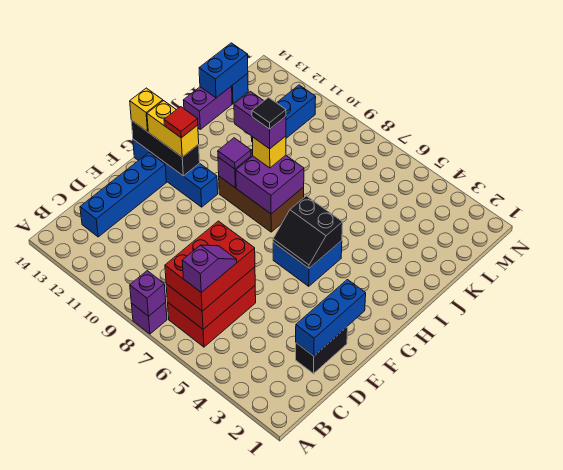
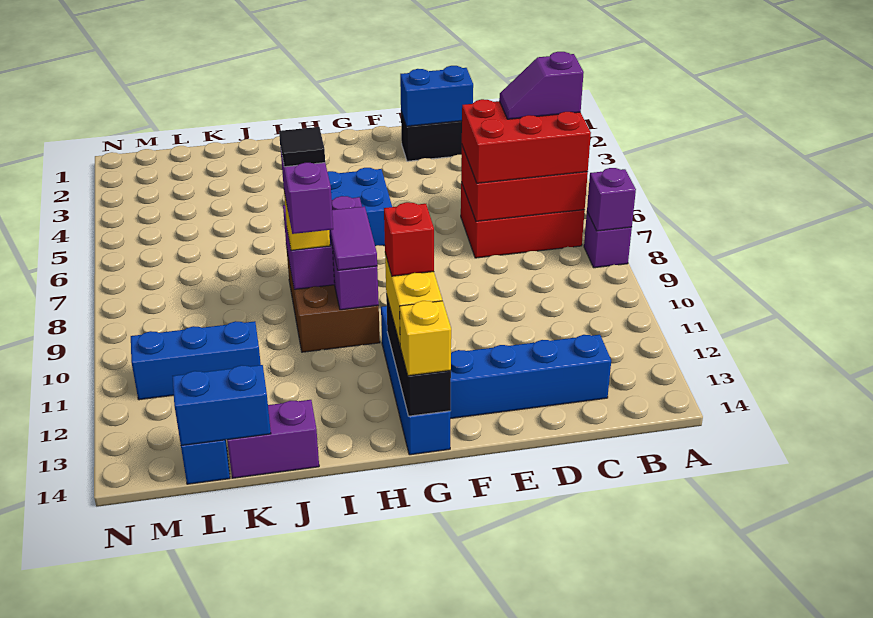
blue brick D2:F2 level 2 -> blue brick D2:E2 level 2
black slope G5:H6 level 2 top H -> none
red tile G12 level 4 -> red brick G12 level 4
purple tile H10 level 3 -> purple tile H9:H10 level 3

